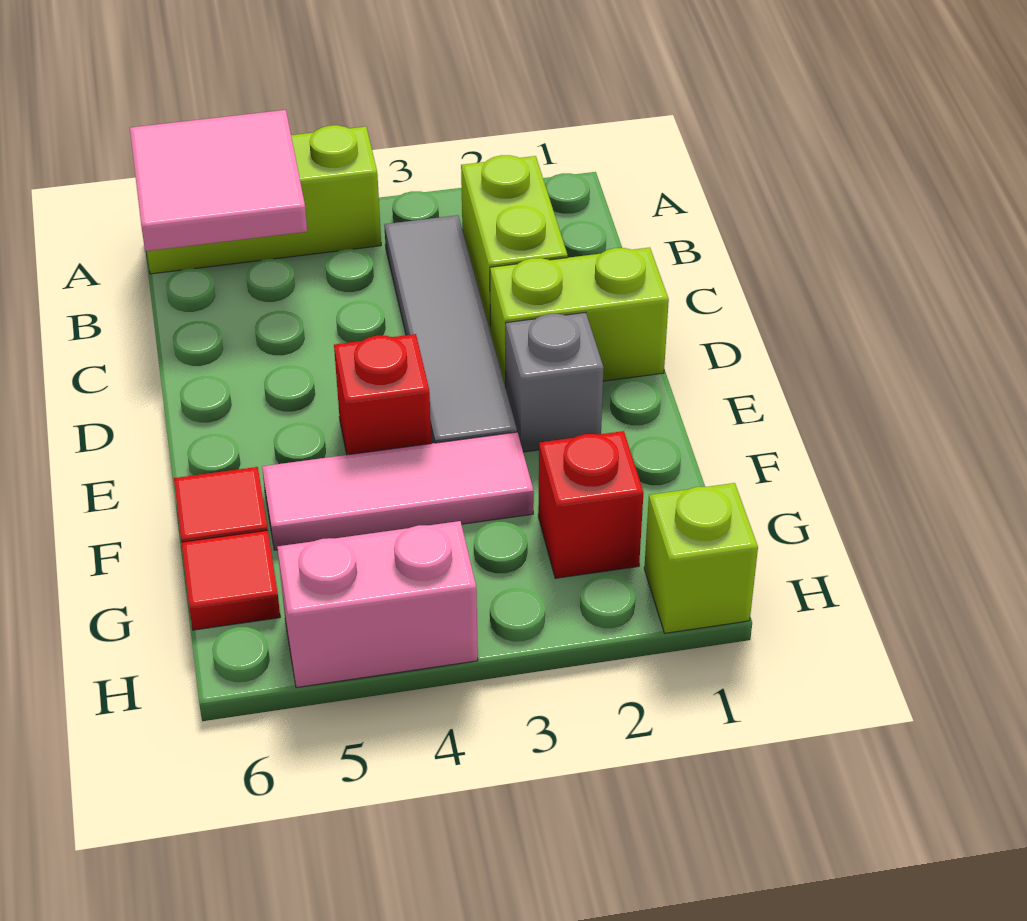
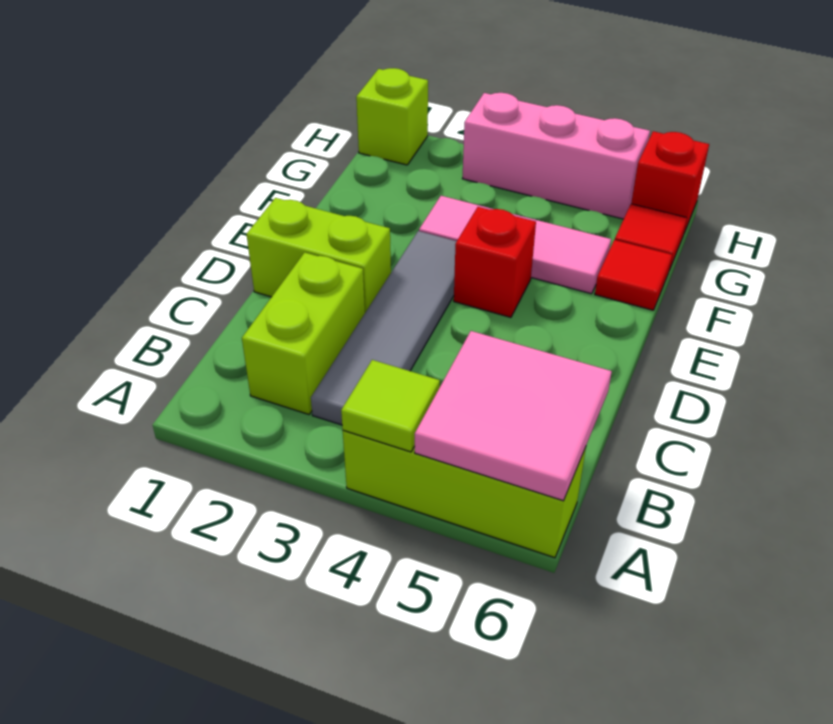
none -> lime tile A4 level 2
grey brick E2 level 1 -> none
red brick G2 level 1 -> red brick H6 level 1
pink brick H4:H5 level 1 -> pink brick H3:H5 level 1

